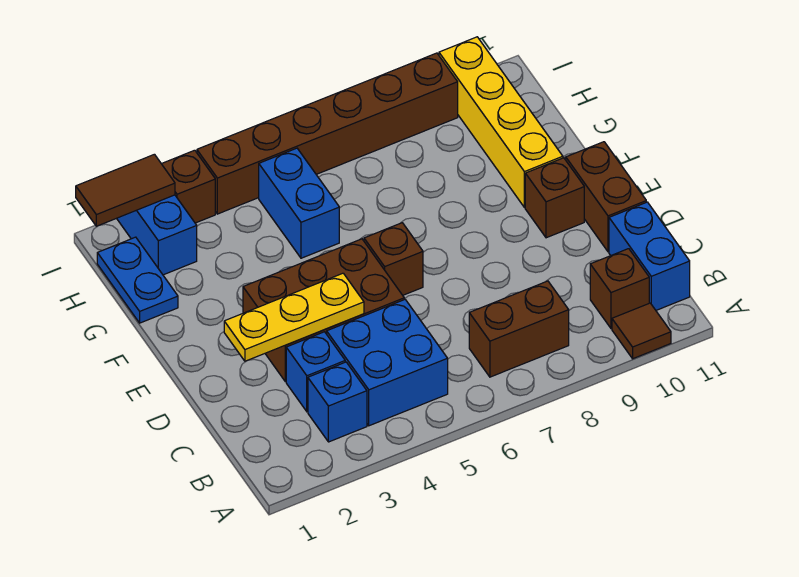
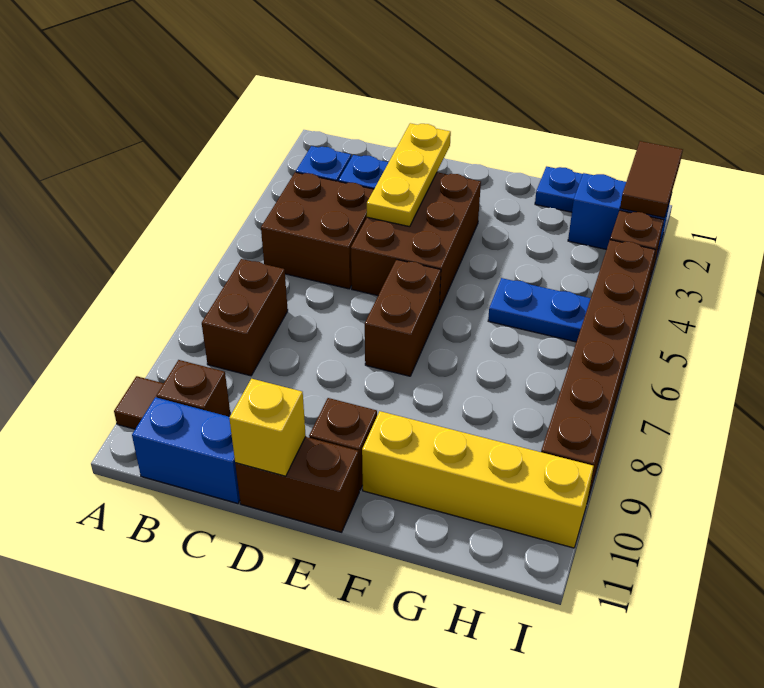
blue brick B4:C5 level 1 -> brown brick B4:C5 level 1
none -> yellow brick D11 level 2
brown brick E6 level 1 -> brown brick E6:E7 level 1
blue brick G5:H5 level 1 -> blue plate G5:H5 level 1

